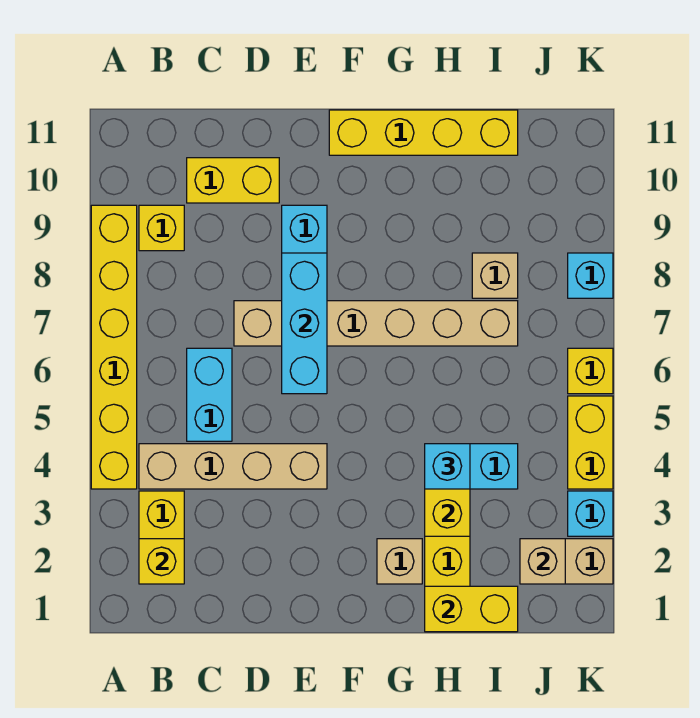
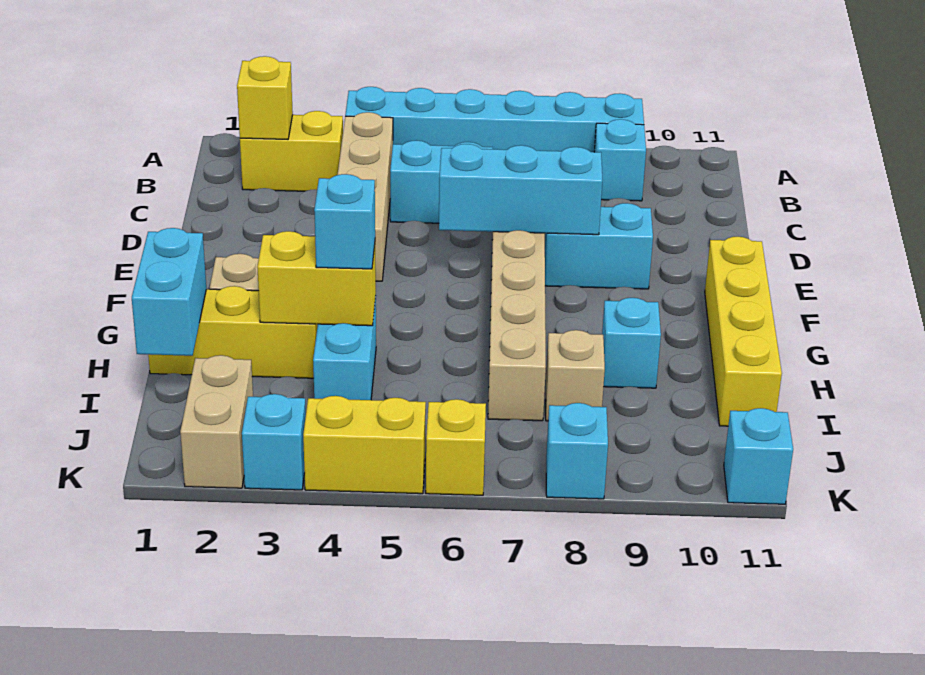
yellow brick A4:A9 level 1 -> cyan brick A4:A9 level 1
yellow brick B9 level 1 -> cyan brick B9 level 1
yellow brick C10:D10 level 1 -> none
yellow brick H1:I1 level 2 -> cyan brick H1:I1 level 2
none -> cyan brick H9 level 1
tan brick J2 level 2 -> none
none -> cyan brick K11 level 1

